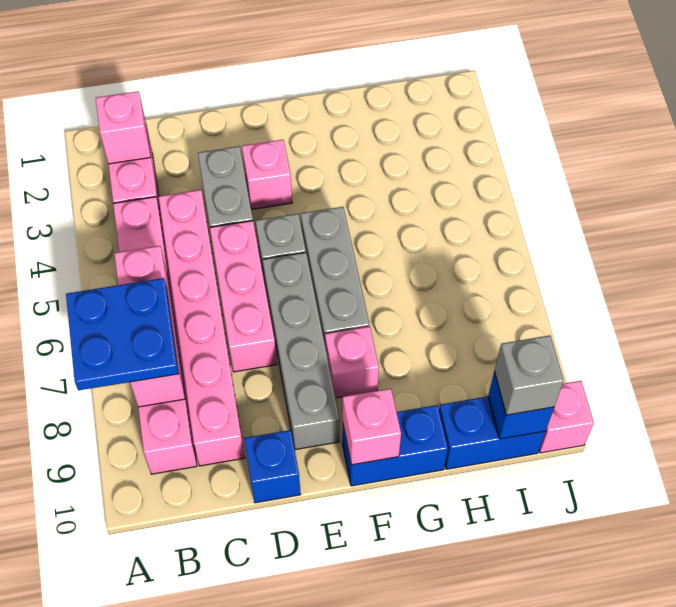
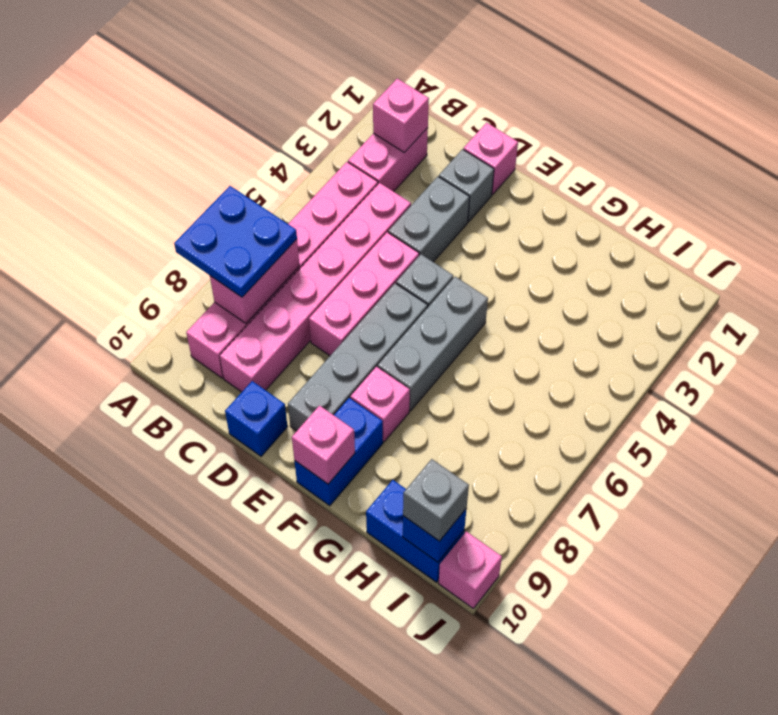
pink brick B6:B8 level 2 -> pink brick B7:B8 level 2
none -> grey brick D2 level 1
pink brick E3 level 1 -> pink brick D1 level 1
blue brick F10:G10 level 1 -> blue brick F9:F10 level 1

